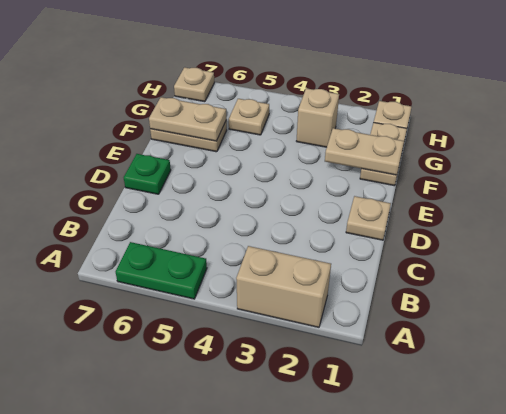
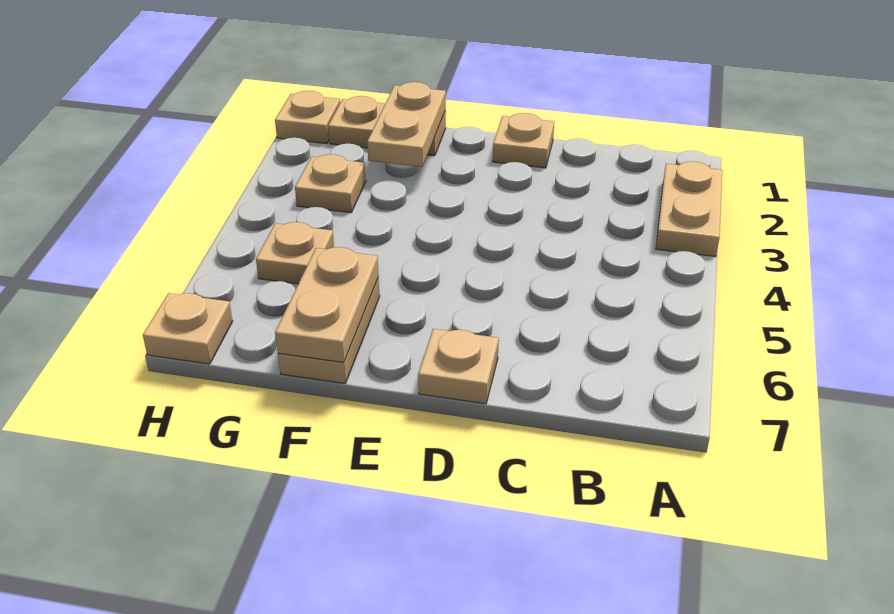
tan brick A2:A3 level 1 -> tan plate A2:A3 level 1
green plate A5:A6 level 1 -> none
green plate D7 level 1 -> tan plate D7 level 1
tan brick G3 level 1 -> tan plate G3 level 1

